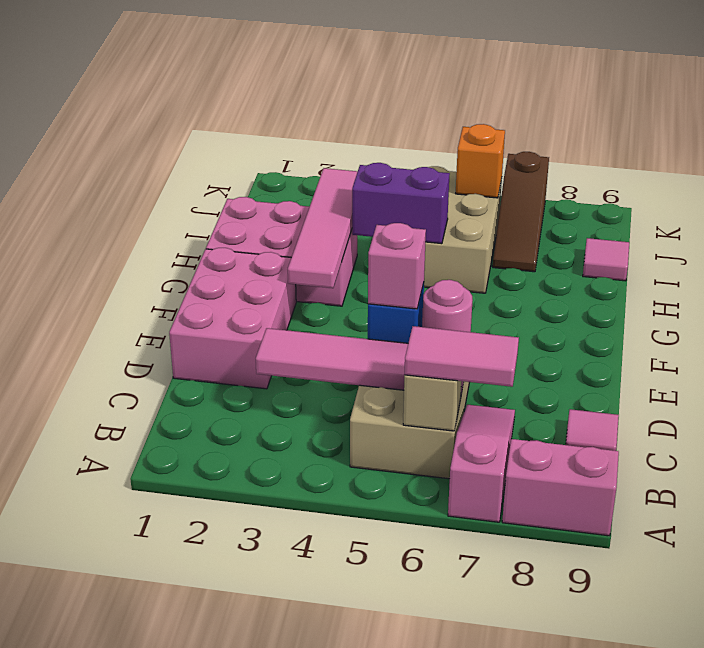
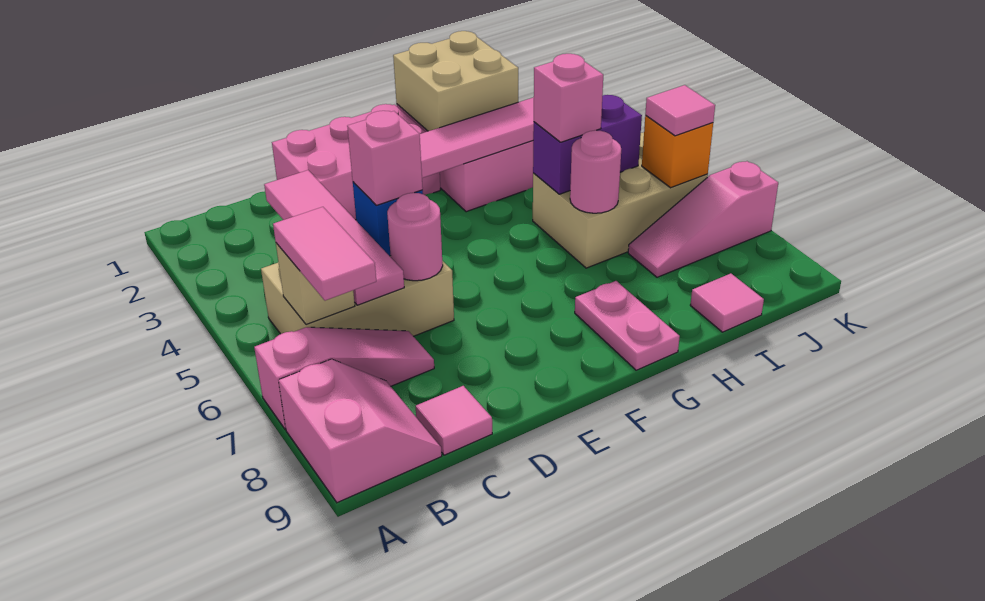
none -> tan brick G1:H2 level 2
none -> pink plate G8:G9 level 1
purple brick H4:H5 level 2 -> purple brick H5:I5 level 2
none -> pink brick H5 level 3
none -> pink round brick H6 level 2
brown slope I7:K7 level 1 top K -> pink slope I7:K7 level 1 top K
none -> pink tile J6 level 3

